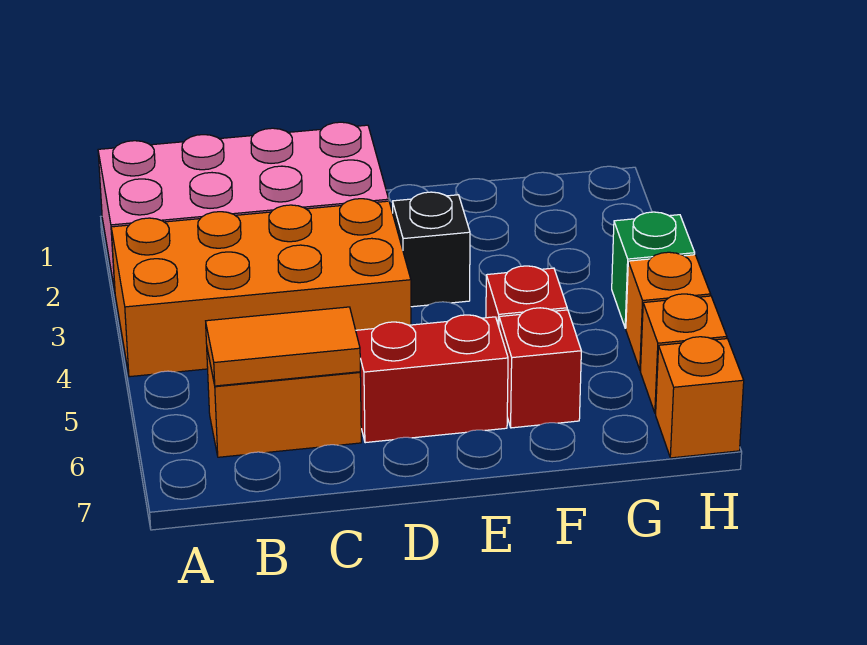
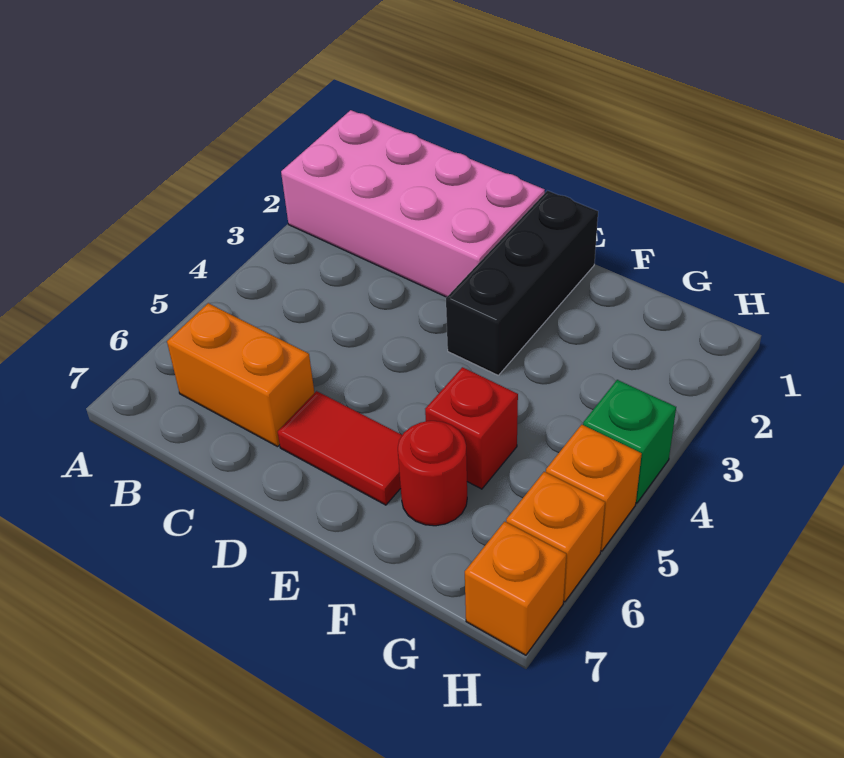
orange brick A3:D4 level 1 -> none
orange tile B6:C6 level 2 -> none
red brick D6:E6 level 1 -> red tile D6:E6 level 1
black brick E3 level 1 -> black brick E1:E3 level 1
red brick F6 level 1 -> red round brick F6 level 1

